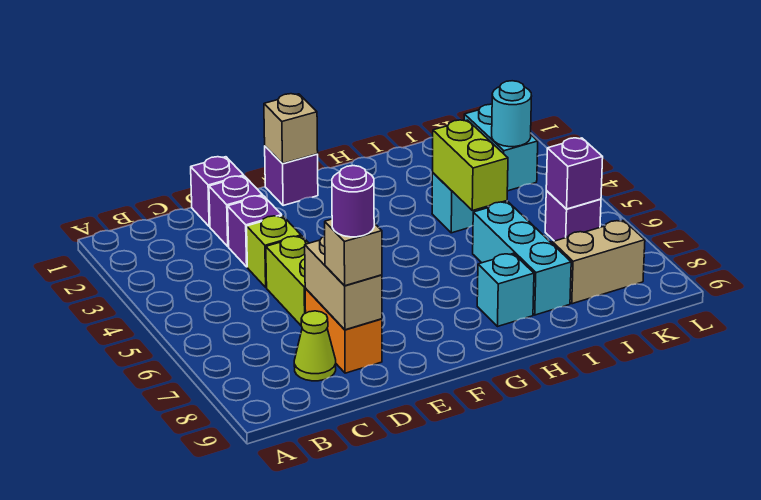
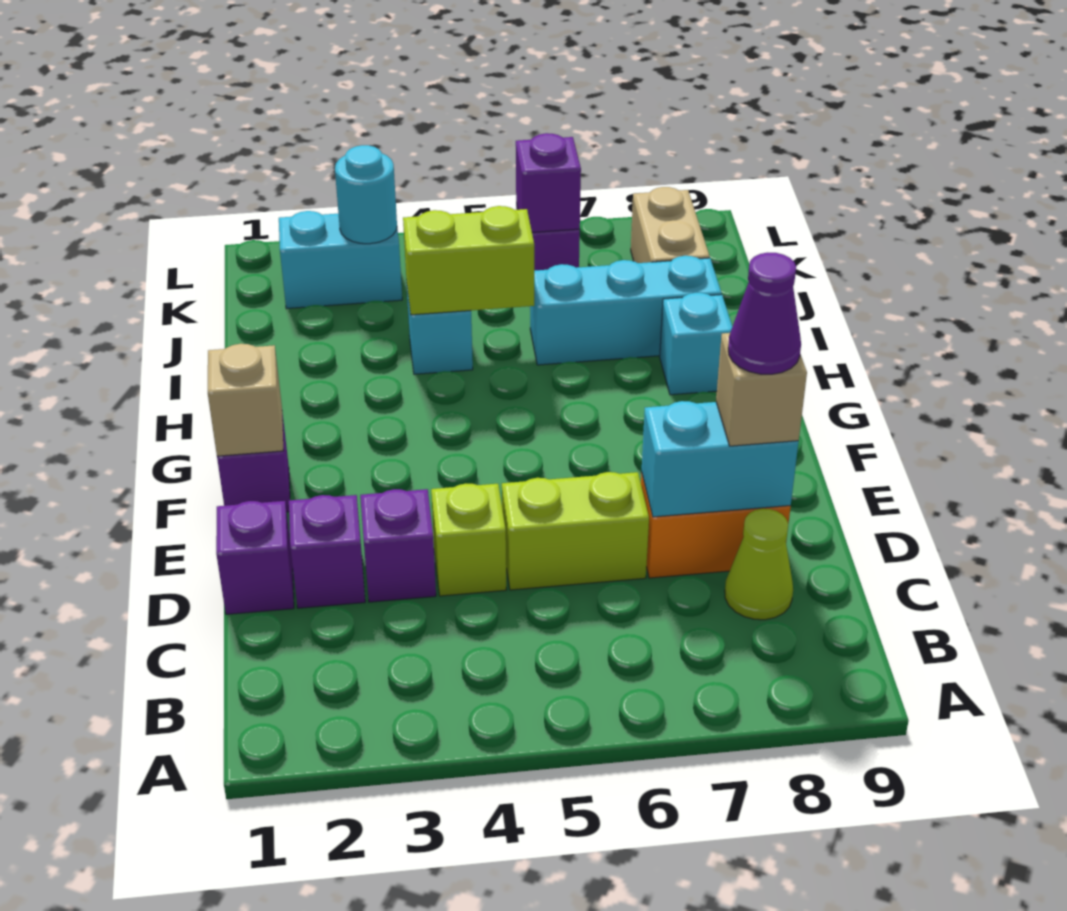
tan brick D7:D8 level 2 -> cyan brick D7:D8 level 2
purple round brick D8 level 4 -> purple cone D8 level 4

